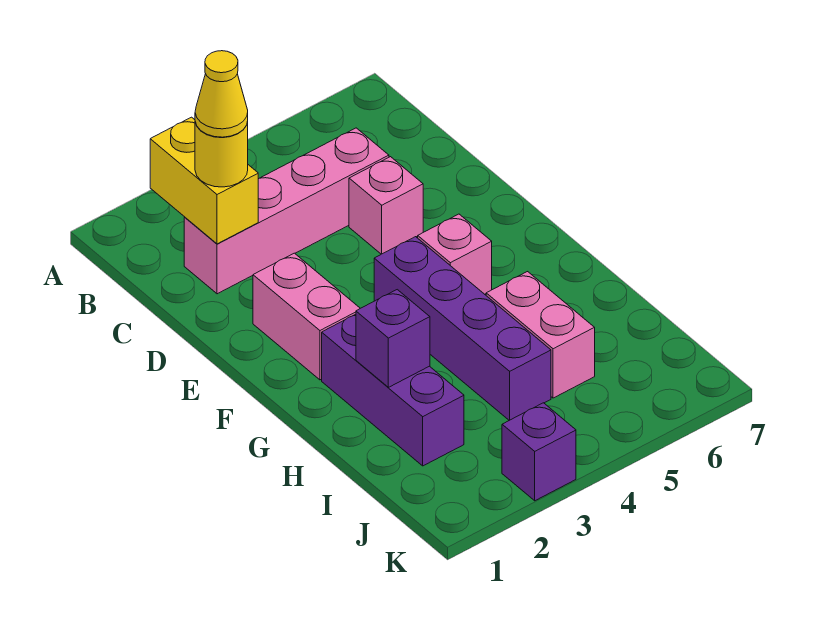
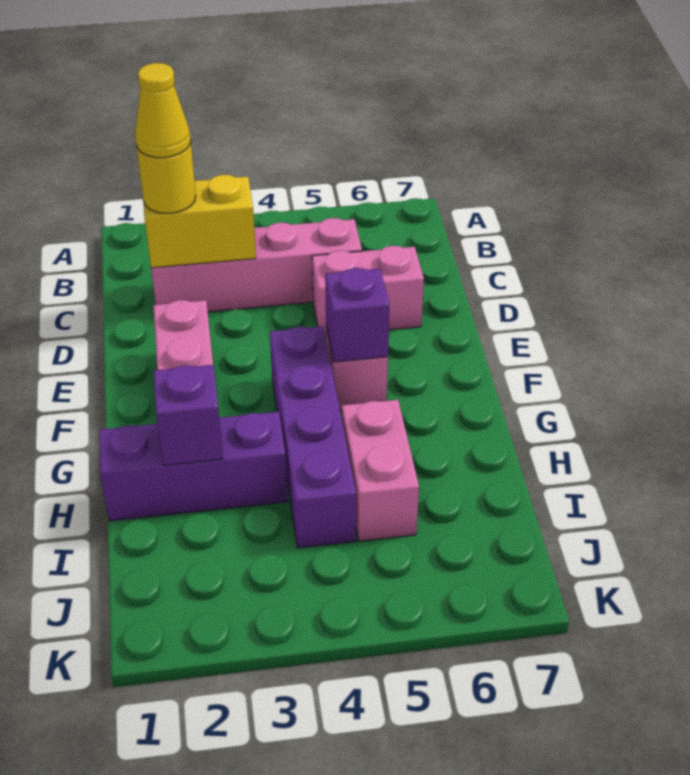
yellow brick B2:C2 level 2 -> yellow brick C2:C3 level 2
pink brick D5 level 1 -> pink brick D5:D6 level 1
purple brick G2:I2 level 1 -> purple brick H1:H3 level 1
purple brick K3 level 1 -> purple brick F5 level 2

